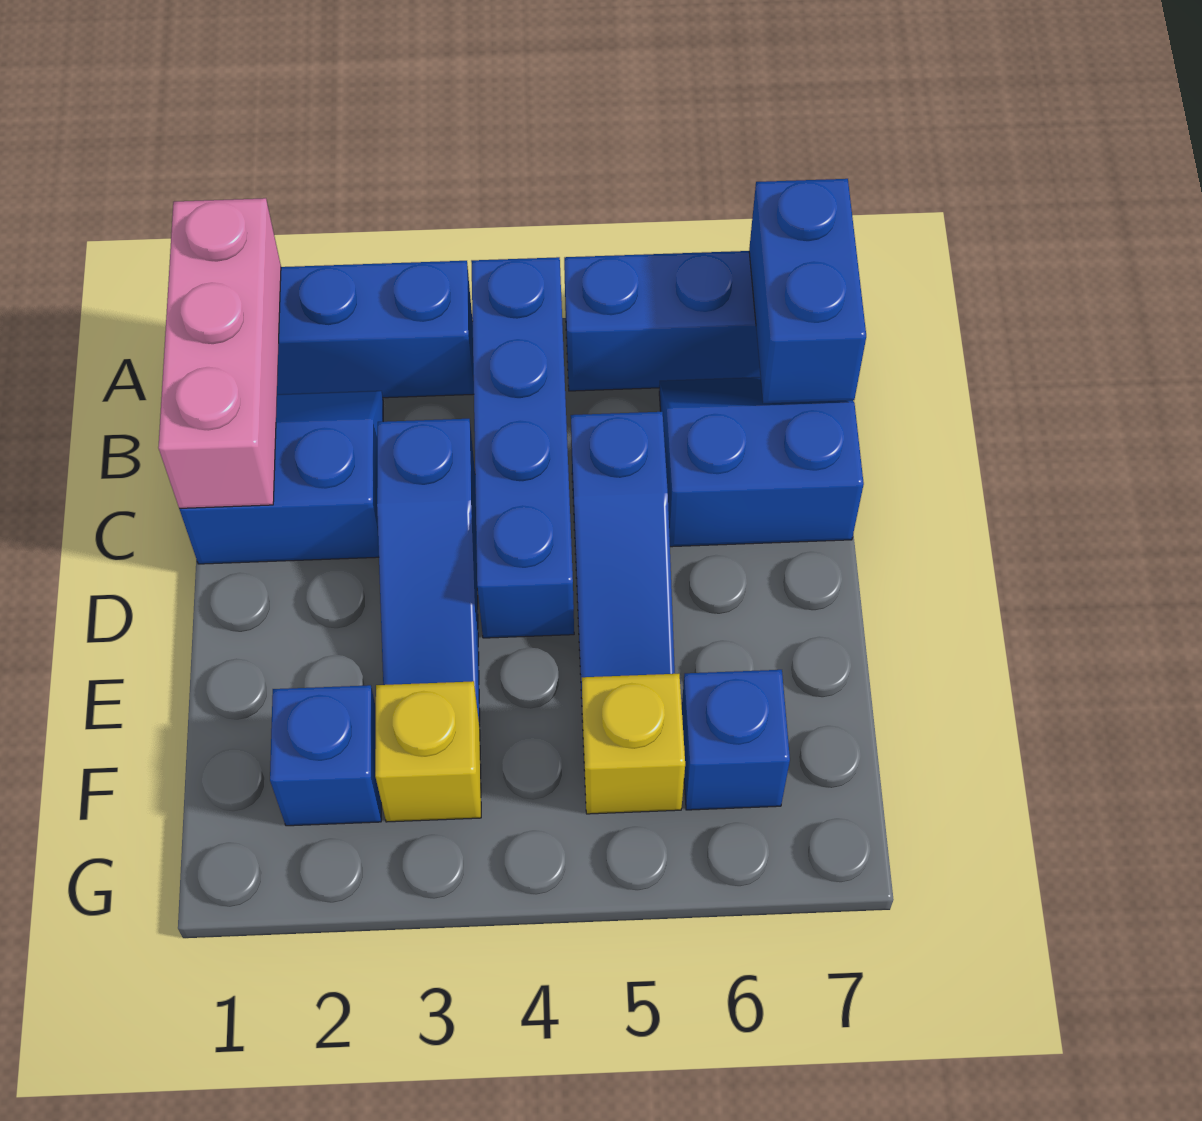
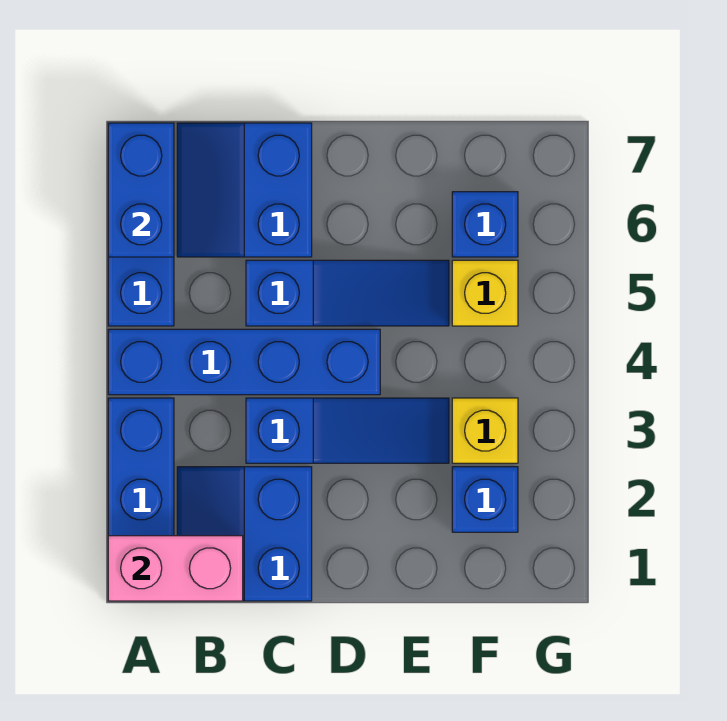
pink brick A1:C1 level 2 -> pink brick A1:B1 level 2
blue brick A7:B7 level 2 -> blue brick A6:A7 level 2

